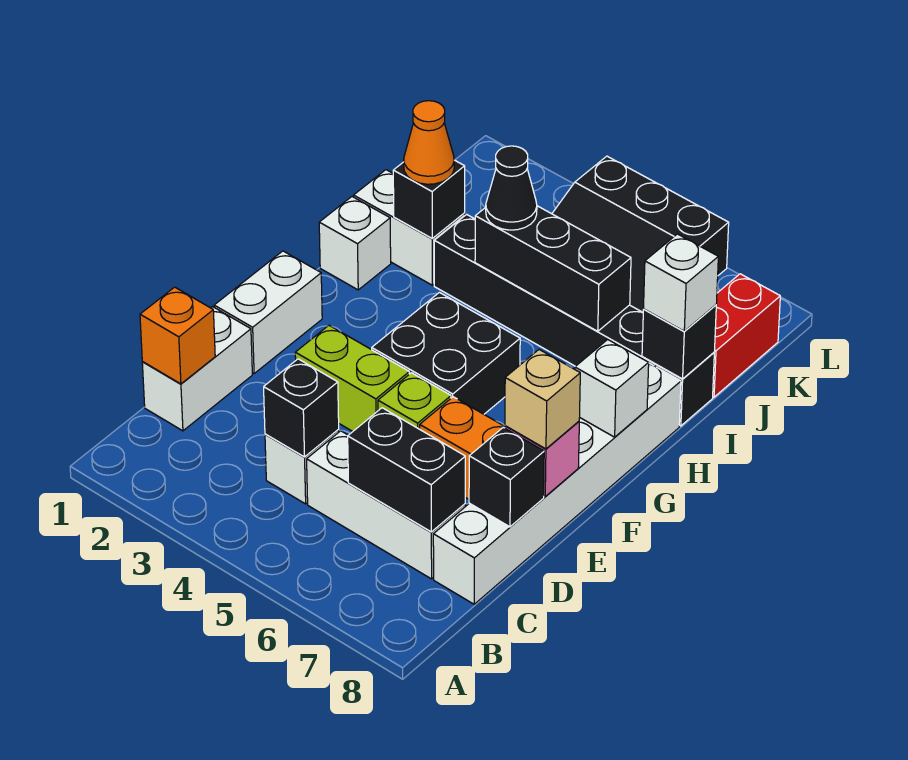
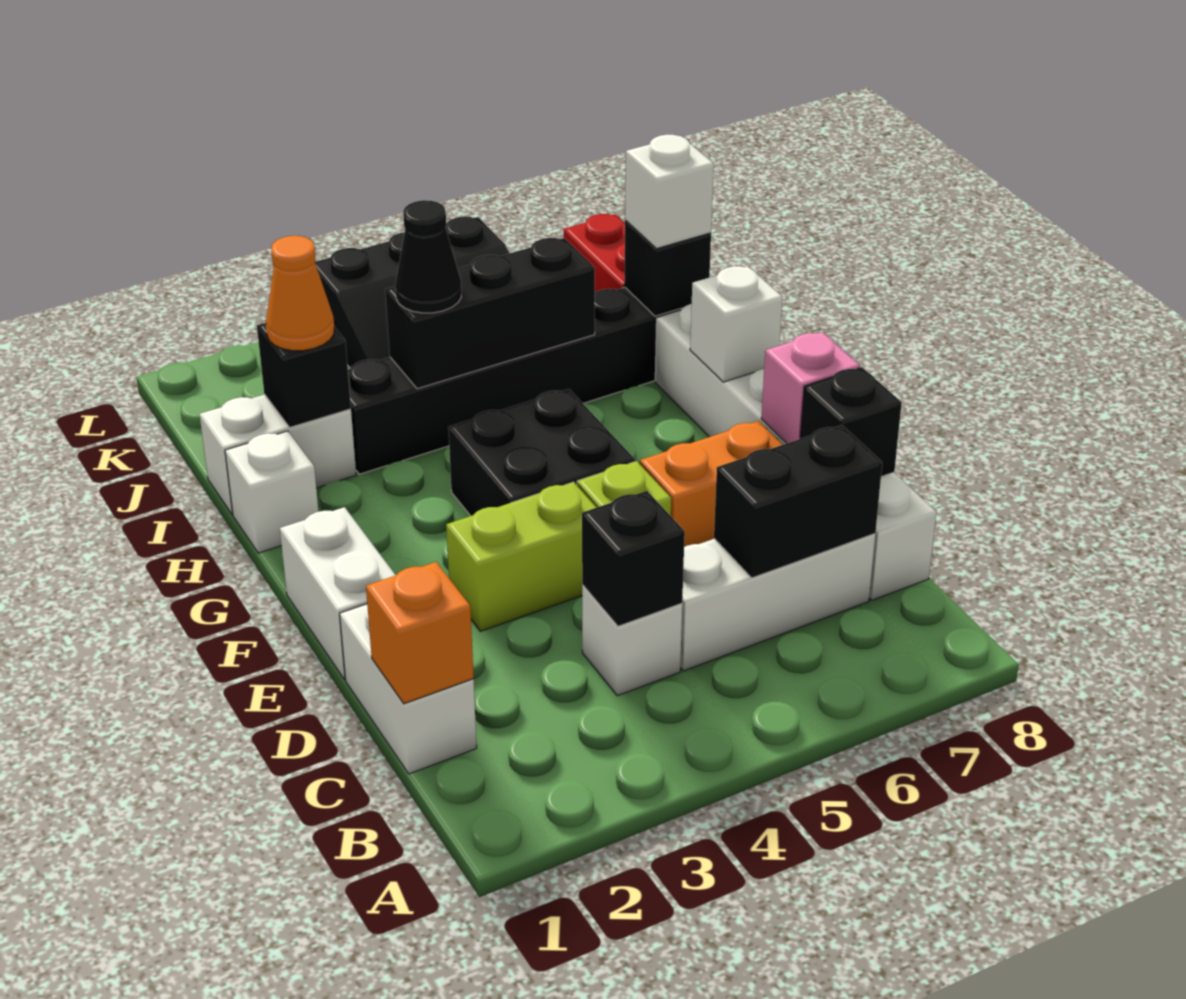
tan brick E8 level 3 -> none

